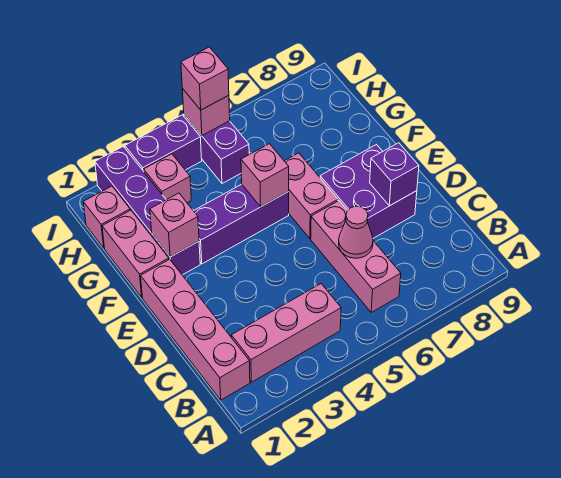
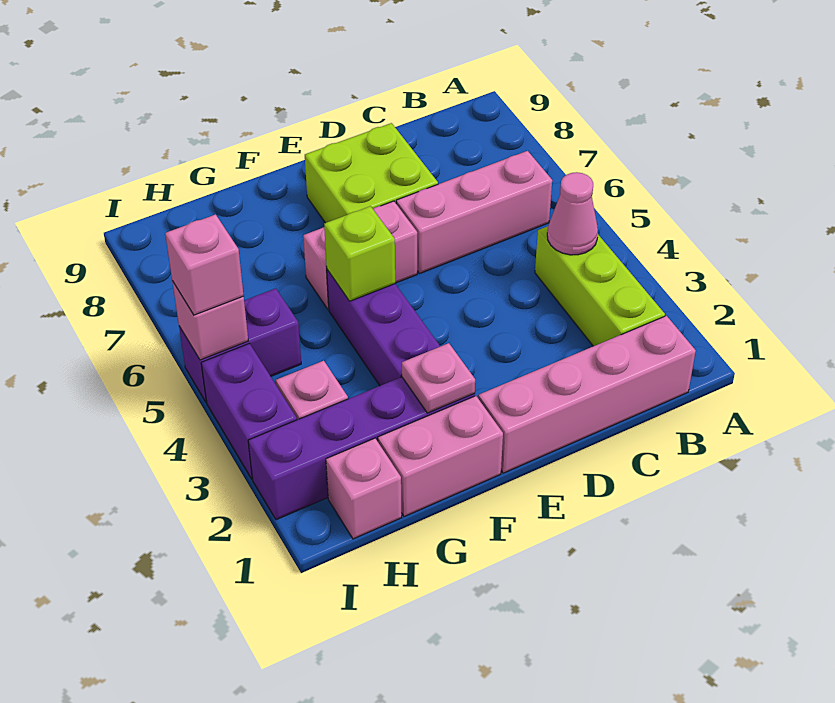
pink brick B2:B4 level 1 -> lime brick B2:B4 level 1
pink cone C6 level 2 -> pink cone B4 level 2
purple brick D7:E8 level 1 -> lime brick D7:E8 level 1
purple brick D8 level 2 -> none
pink brick F2 level 2 -> pink plate F2 level 2
pink brick F5 level 2 -> lime brick F5 level 2

